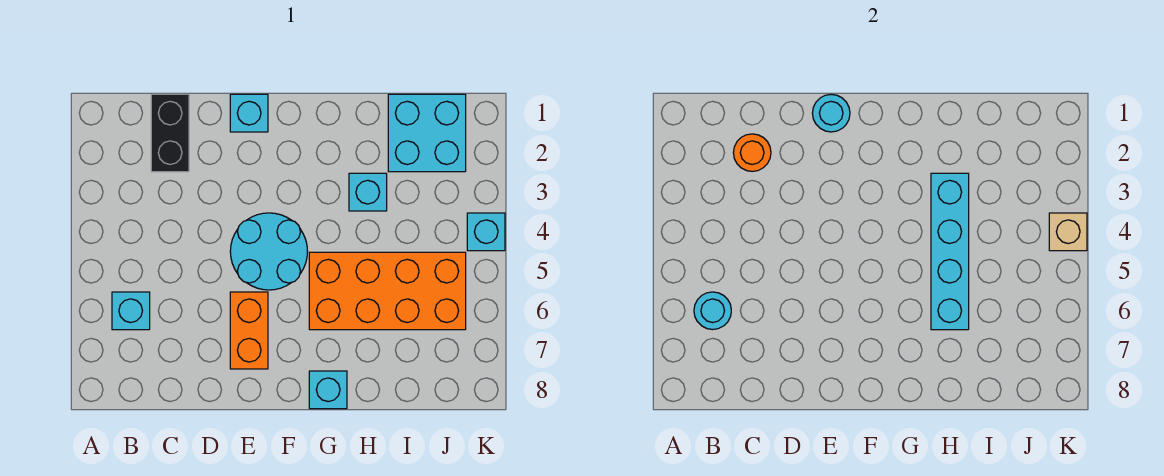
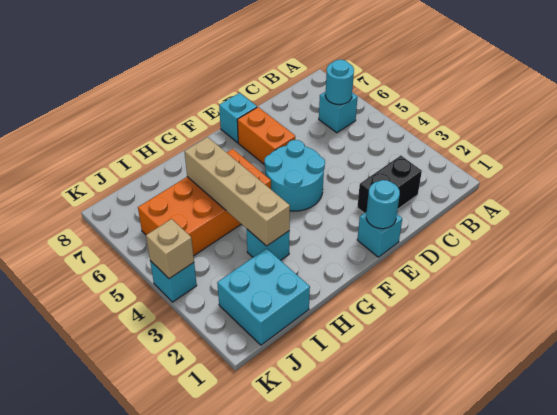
black brick C1:C2 level 1 -> black brick C2:D2 level 1
orange round brick C2 level 2 -> none
cyan brick G8 level 1 -> cyan brick E8 level 1
cyan brick H3:H6 level 2 -> tan brick H3:H6 level 2

